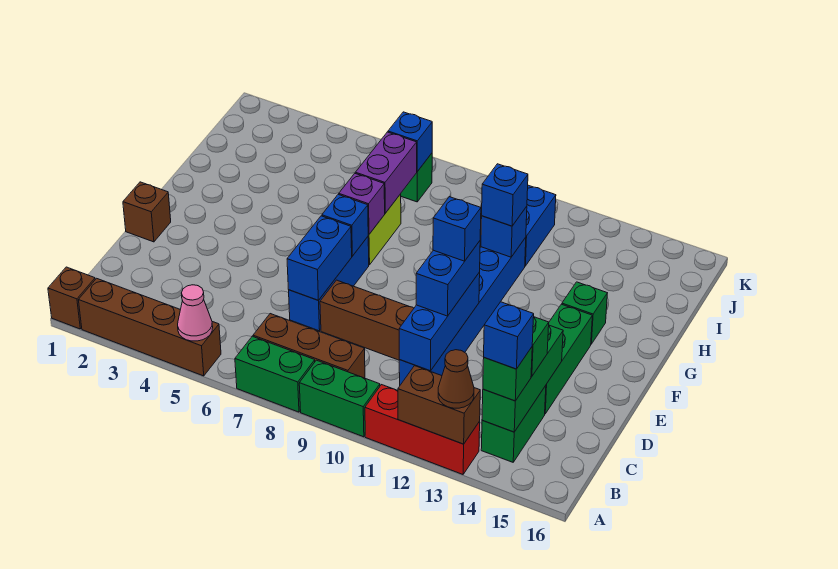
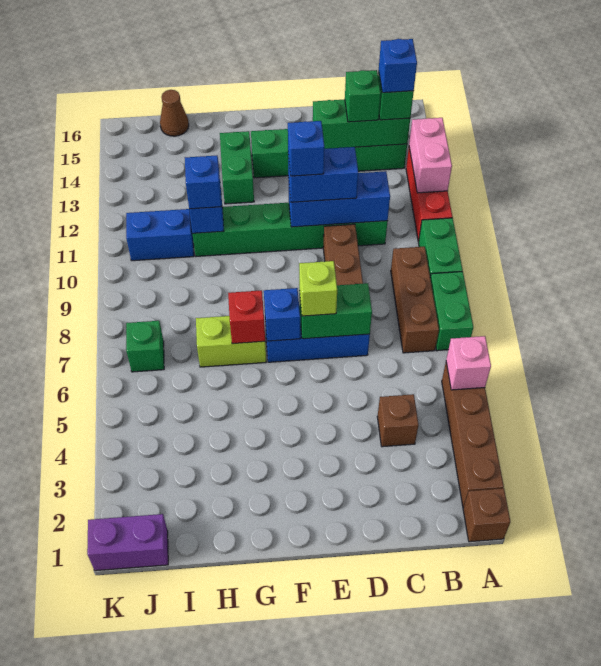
pink cone A5 level 2 -> pink brick A5 level 2
brown brick A12:A13 level 2 -> pink brick A12:A13 level 2
brown cone A13 level 3 -> brown cone I16 level 1
blue brick C11:H11 level 1 -> green brick C11:H11 level 1
blue brick D7:E7 level 2 -> green brick D7:E7 level 2
brown brick E1 level 1 -> brown brick C4 level 1
none -> lime brick E7 level 3
purple brick G7 level 2 -> red brick G7 level 2
green brick G14 level 1 -> green brick G13:G14 level 1
purple brick H7:I7 level 2 -> purple brick J1:K1 level 1
blue brick J7 level 2 -> none

